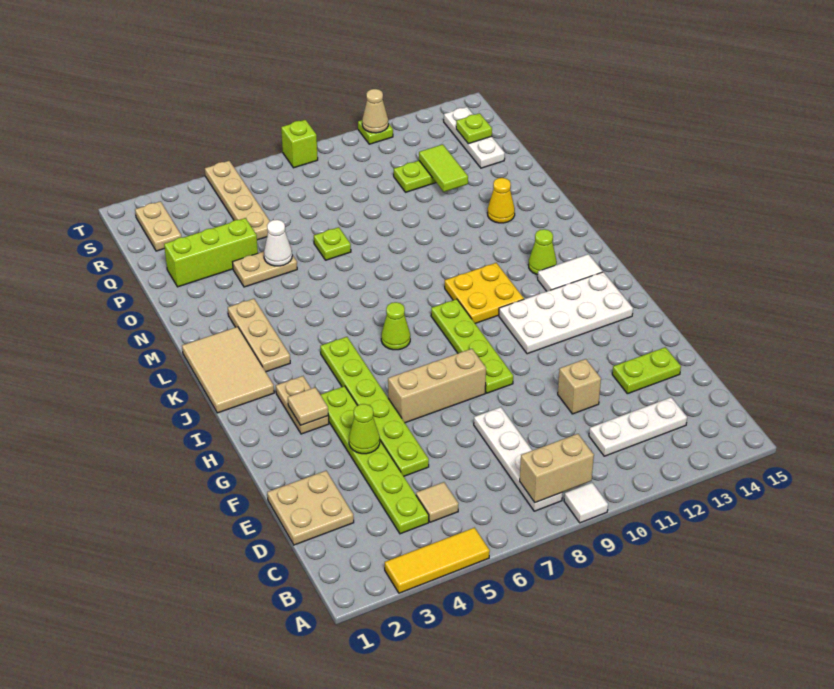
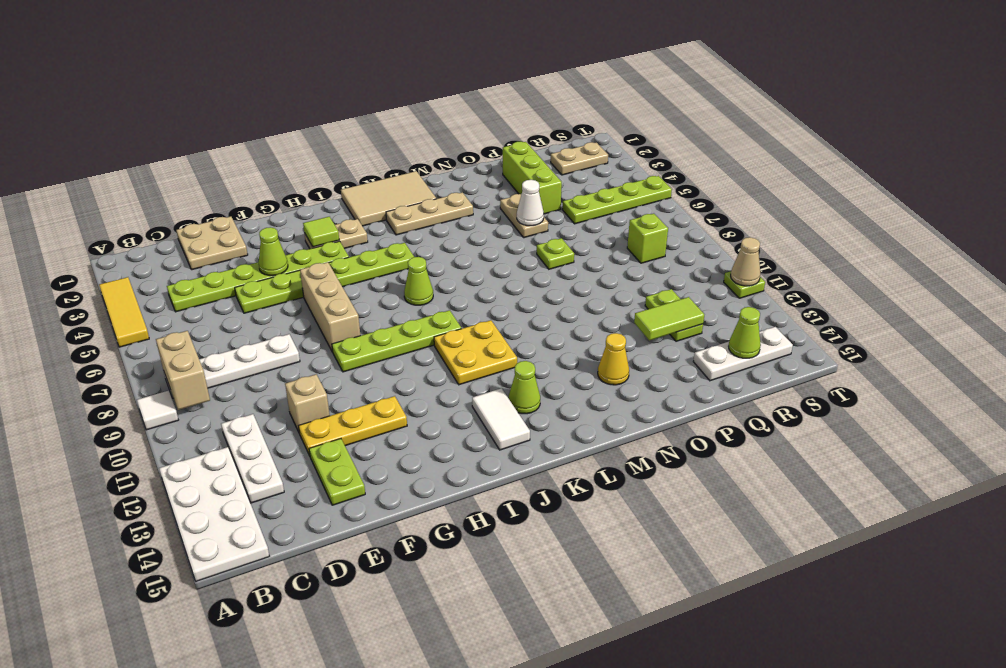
tan tile C5 level 1 -> none
none -> yellow plate E12:G12 level 1
tan tile H3 level 2 -> lime tile H3 level 2
white plate H11:I14 level 1 -> white plate A12:B15 level 1
tan plate Q5:T5 level 1 -> lime plate Q5:T5 level 1
lime plate R14 level 2 -> lime cone R14 level 2
lime brick T8 level 1 -> lime brick R8 level 1

